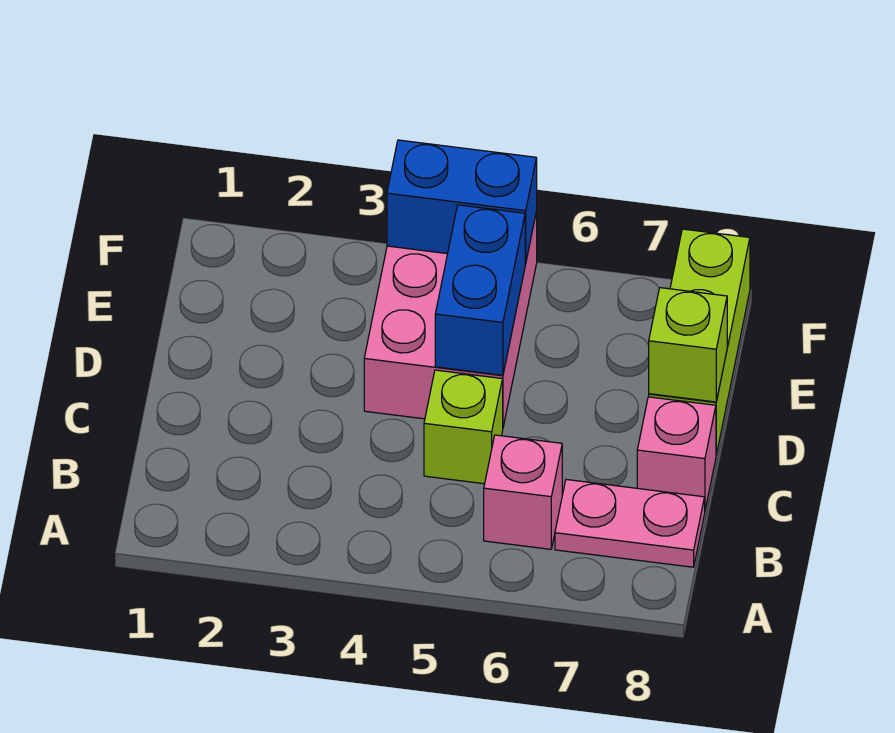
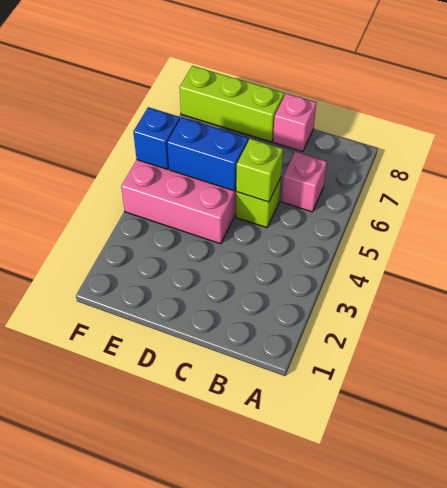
pink plate B7:B8 level 1 -> none
lime brick D8 level 2 -> lime brick C5 level 2
blue brick F4:F5 level 2 -> blue brick F5 level 2

